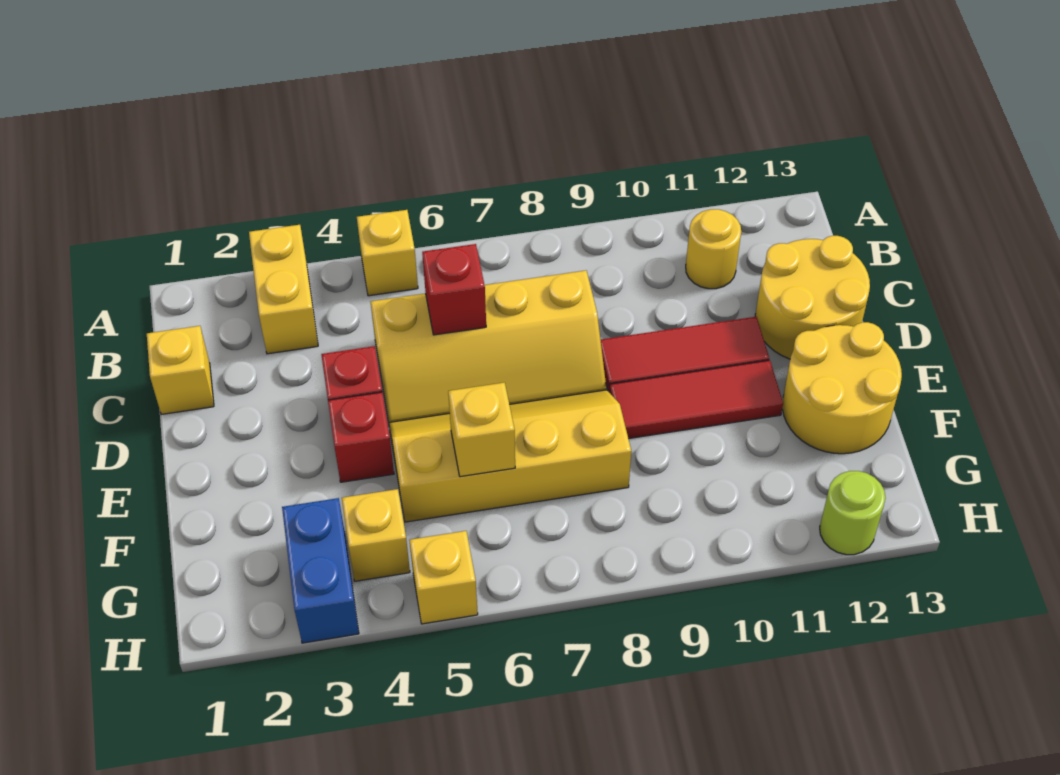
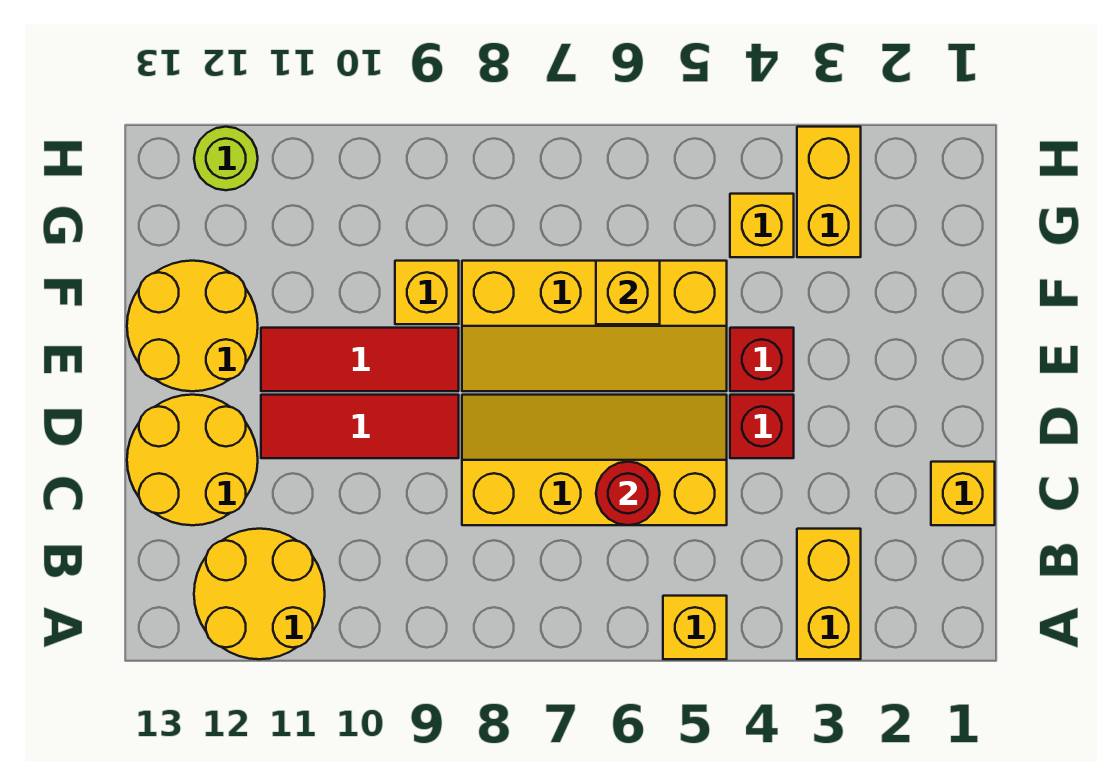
yellow round brick B11 level 1 -> yellow round brick A11:B12 level 1
red brick C6 level 2 -> red round brick C6 level 2
blue brick G3:H3 level 1 -> yellow brick G3:H3 level 1
yellow brick H5 level 1 -> yellow brick F9 level 1

